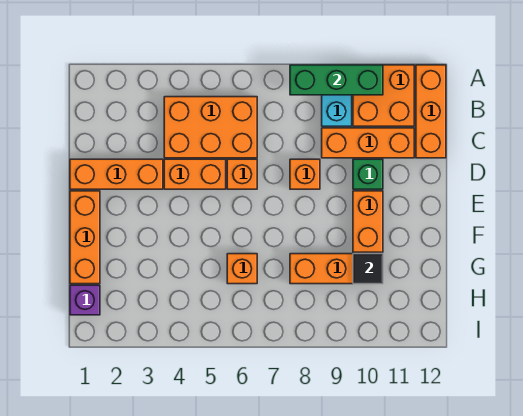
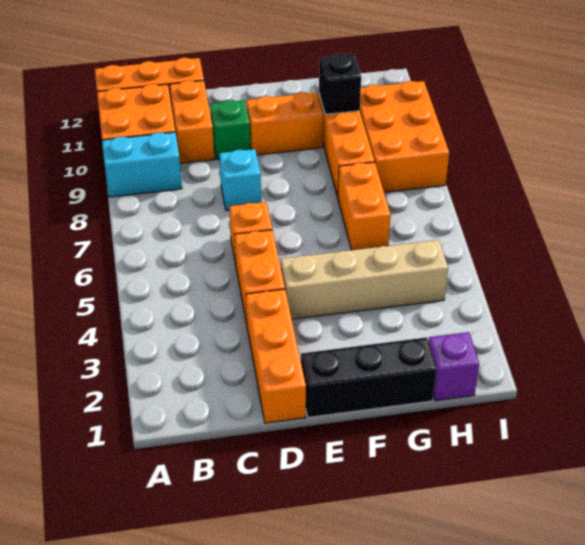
green brick A8:A10 level 2 -> none
orange brick B4:C6 level 1 -> orange brick H8:I10 level 1
orange brick C9:C11 level 1 -> orange brick C10:C11 level 1
orange brick D8 level 1 -> cyan brick D8 level 1
orange brick E1:G1 level 1 -> black brick E1:G1 level 1
none -> tan brick E4:H4 level 1
orange brick G6 level 1 -> orange brick G6:G7 level 1
black tile G10 level 2 -> black brick G10 level 2

